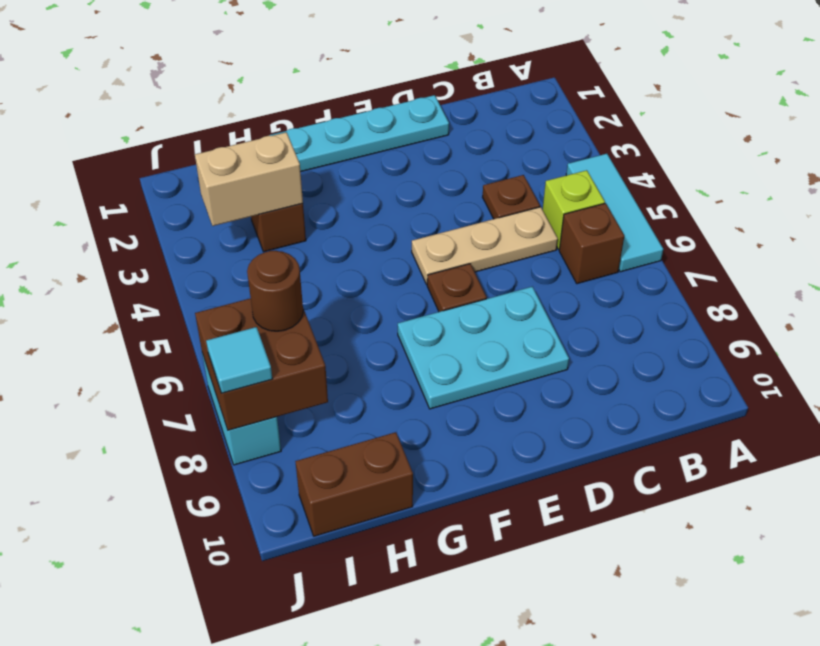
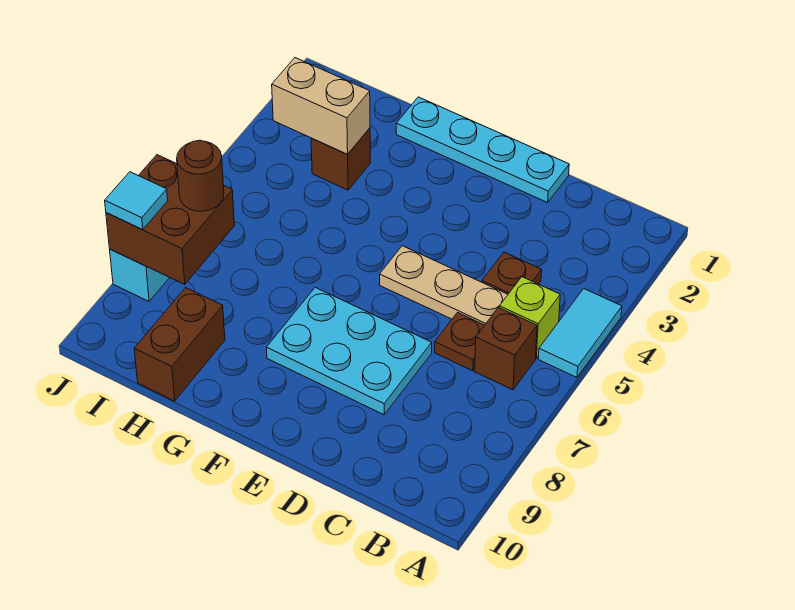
cyan tile A4:A6 level 1 -> cyan tile A4:A5 level 1
brown plate E6 level 1 -> brown plate C6 level 1
brown brick H10:I10 level 1 -> brown brick H9:H10 level 1

